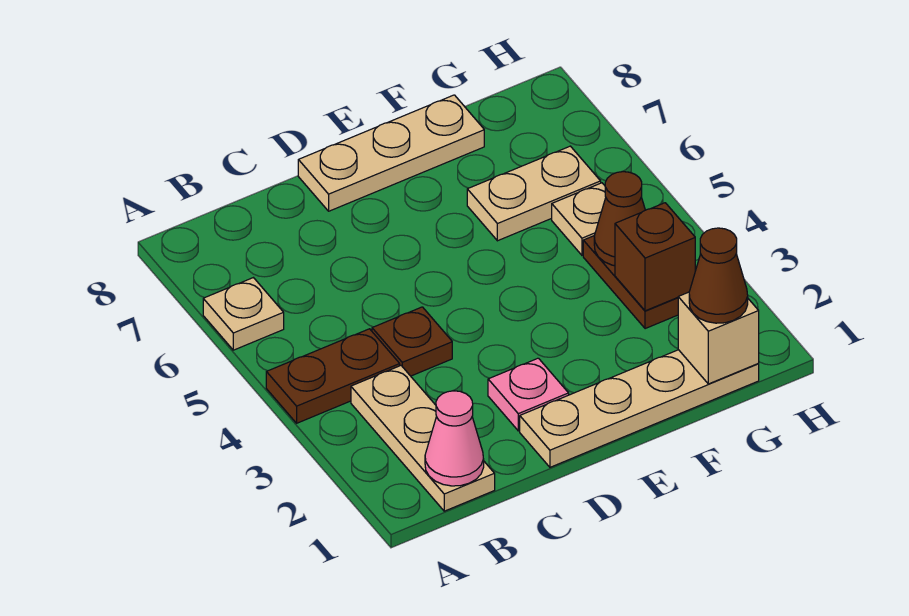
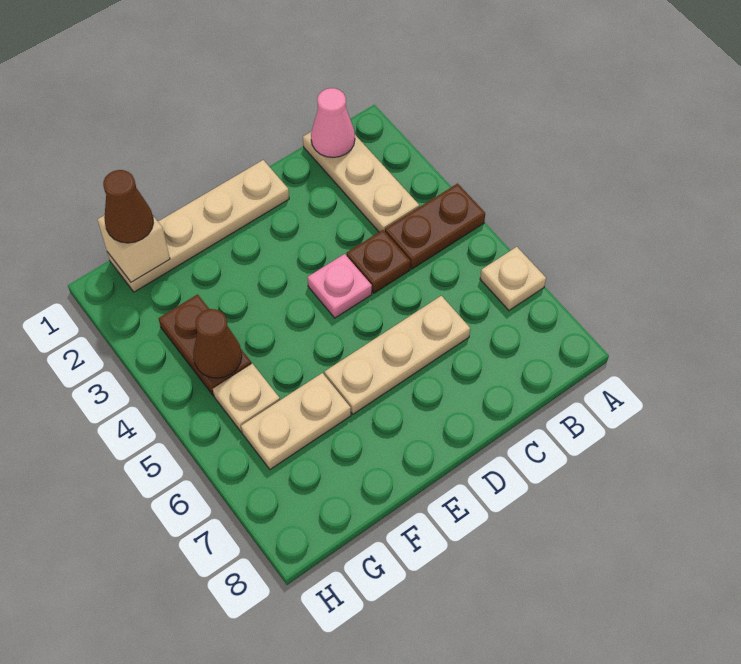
pink plate D2 level 1 -> pink plate D4 level 1
tan plate D8:F8 level 1 -> tan plate C6:E6 level 1
brown brick G3 level 2 -> none

